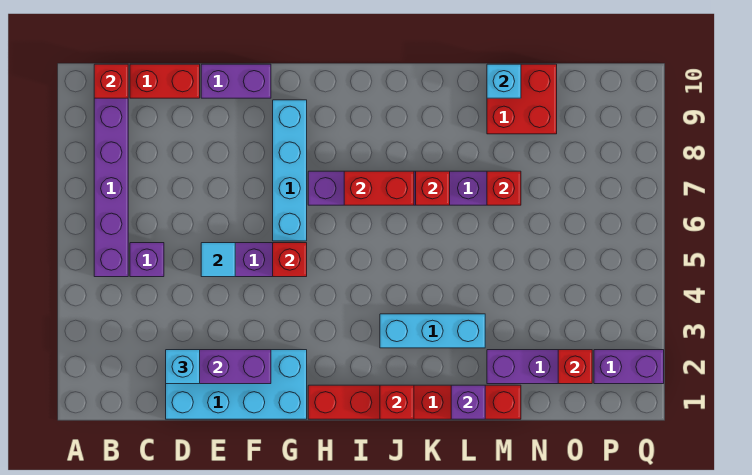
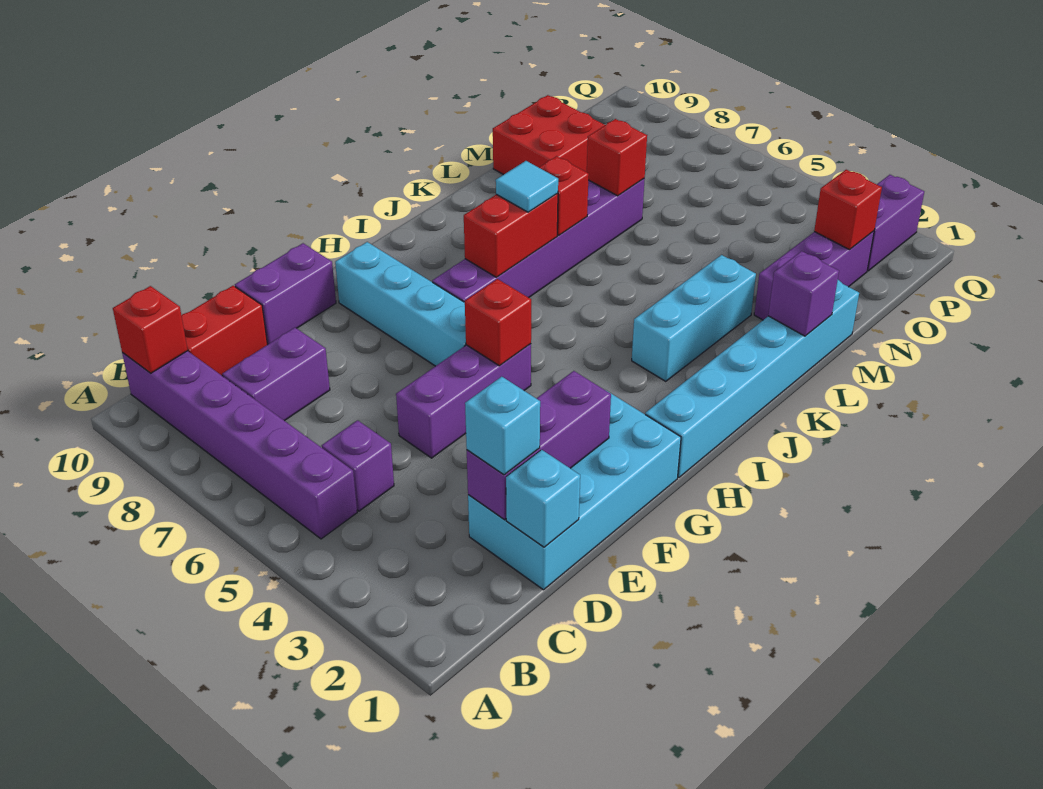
none -> purple brick C8:D8 level 1
cyan tile E5 level 2 -> cyan tile J7 level 3
red brick H1:M1 level 1 -> cyan brick H1:M1 level 1
red brick J1 level 2 -> none
cyan brick M10 level 2 -> cyan brick D1 level 2

